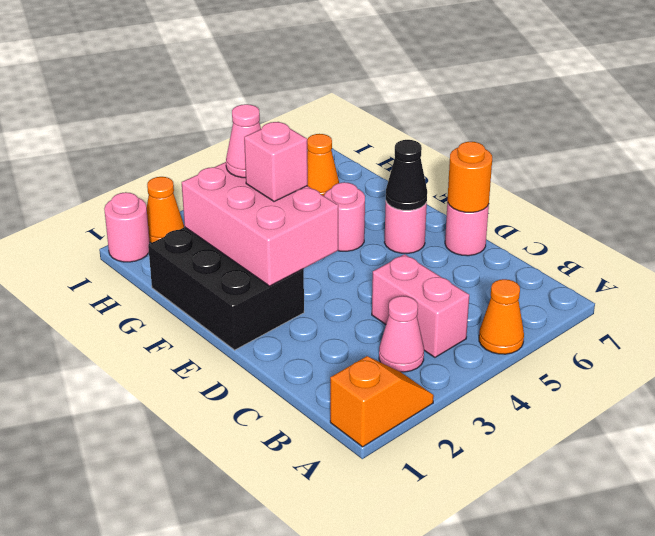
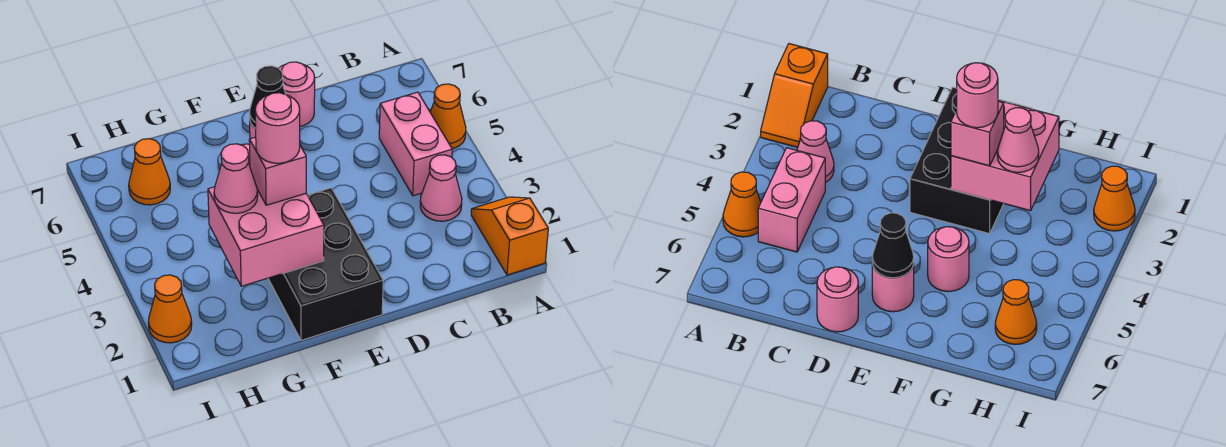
pink brick B4:C4 level 1 -> pink brick B4:B5 level 1
orange round brick D7 level 2 -> none
black brick E1:G2 level 1 -> black brick E1:F3 level 1
pink brick E2:G3 level 2 -> pink brick F2:G3 level 2
pink round brick I1 level 1 -> pink round brick F3 level 4

